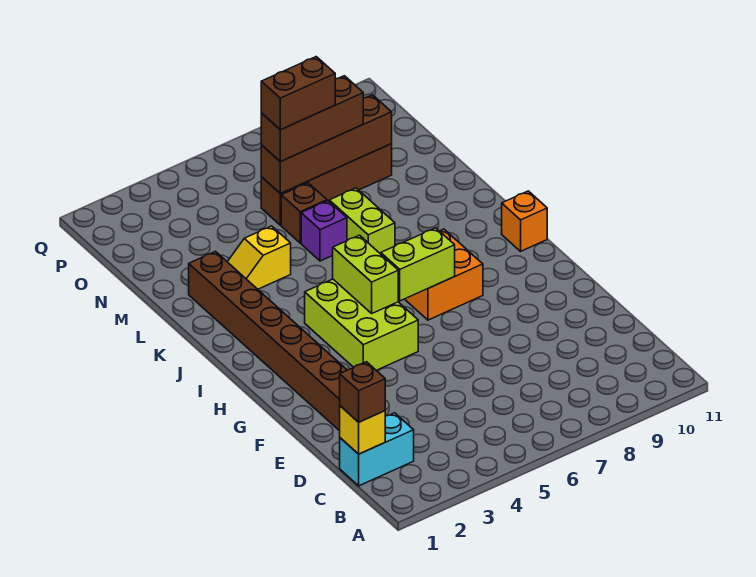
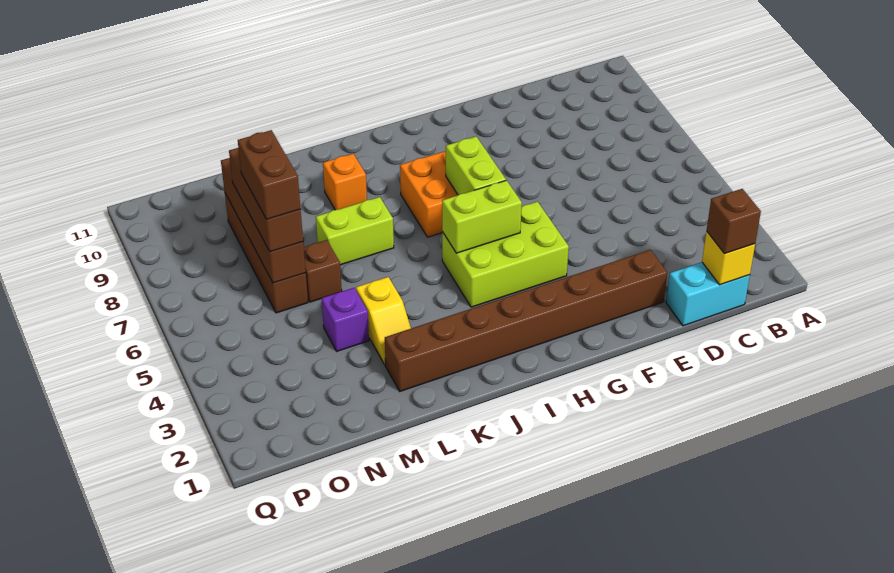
cyan brick C1:C2 level 1 -> cyan brick C1:D1 level 1
orange brick I11 level 1 -> orange brick K9 level 1
purple brick L6 level 1 -> purple brick M4 level 1

